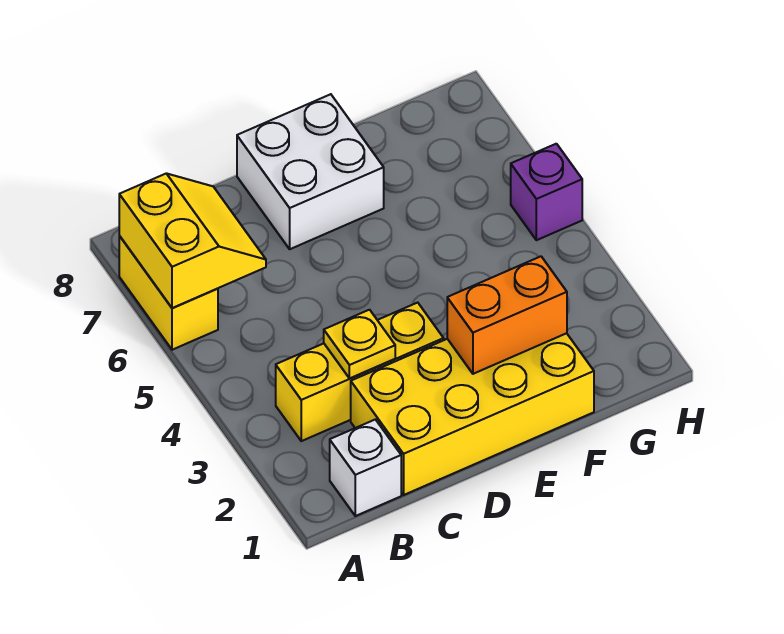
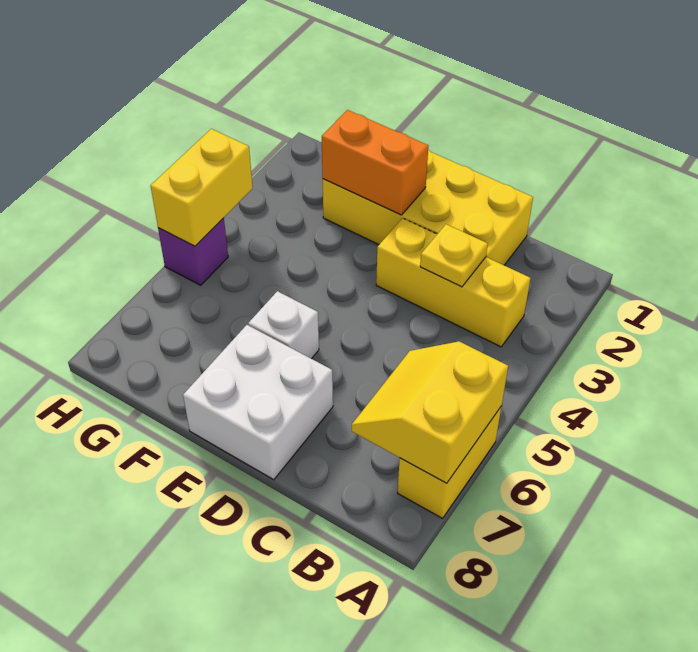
white brick B1 level 1 -> white brick E6 level 1
none -> yellow brick H4:H5 level 2

